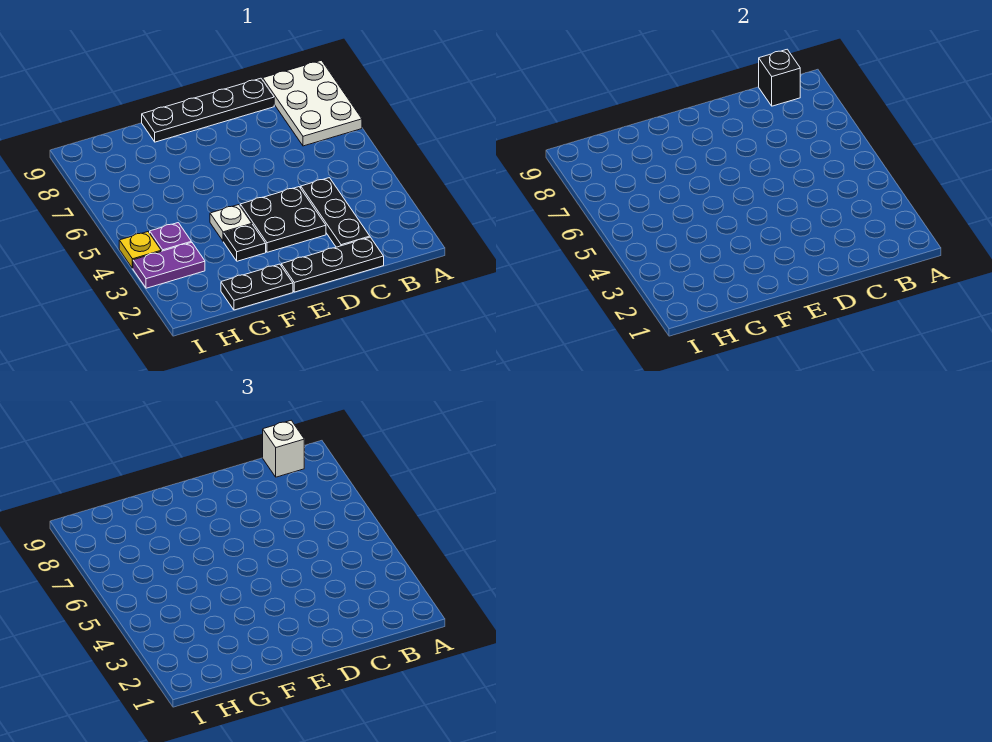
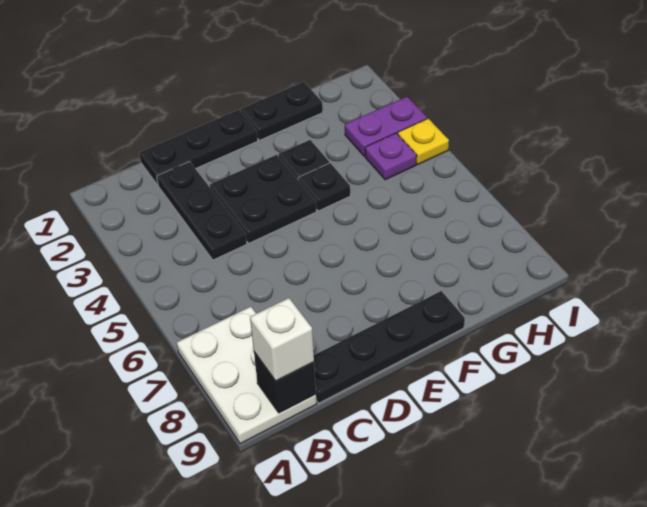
white plate F4 level 1 -> black plate F4 level 1

